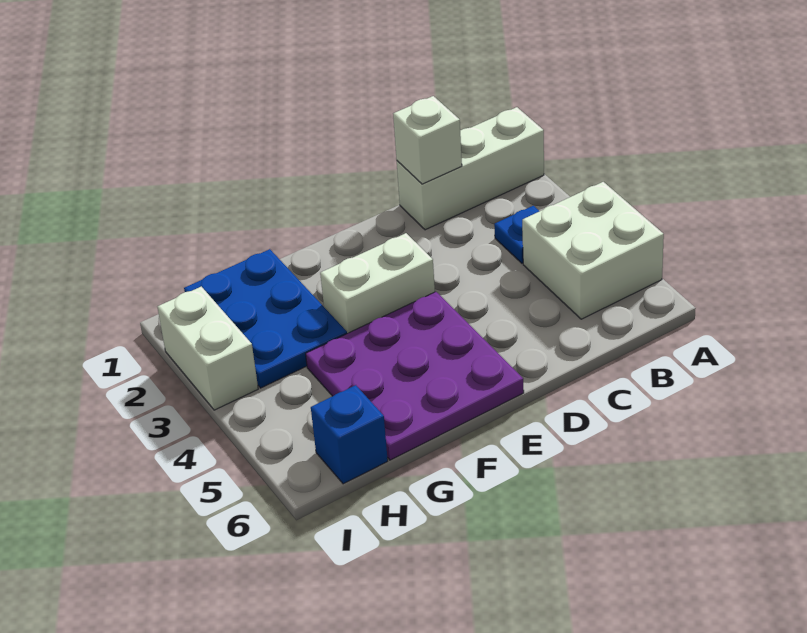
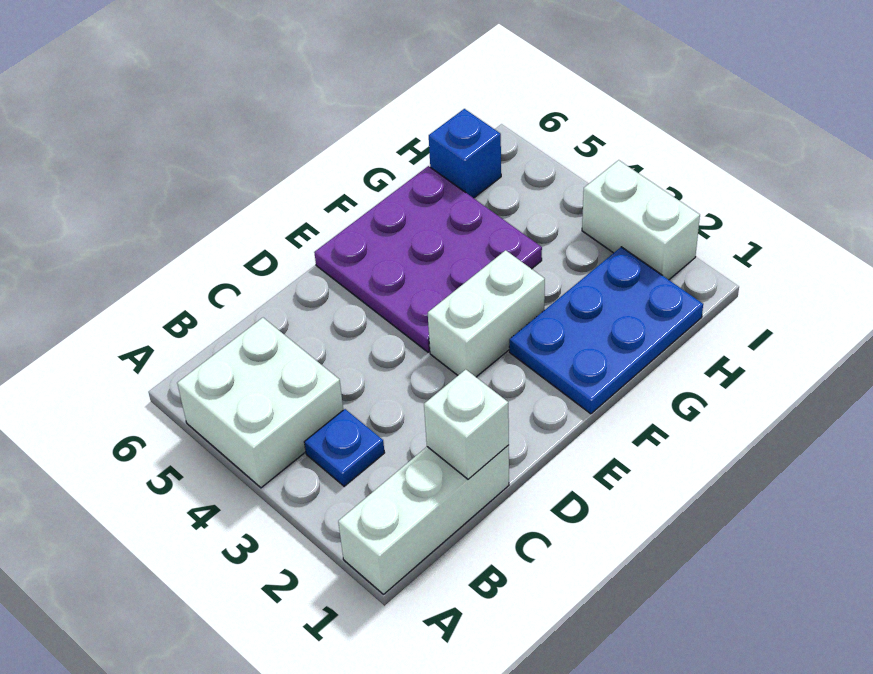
blue plate G1:H3 level 1 -> blue plate F1:H2 level 1

